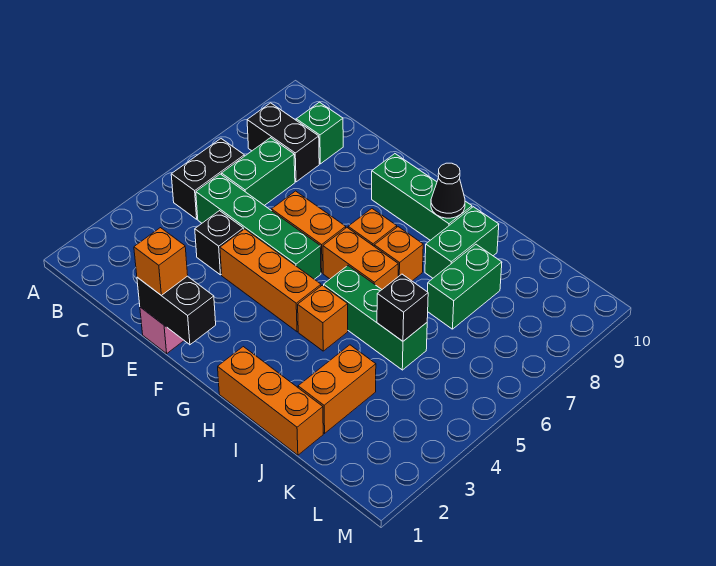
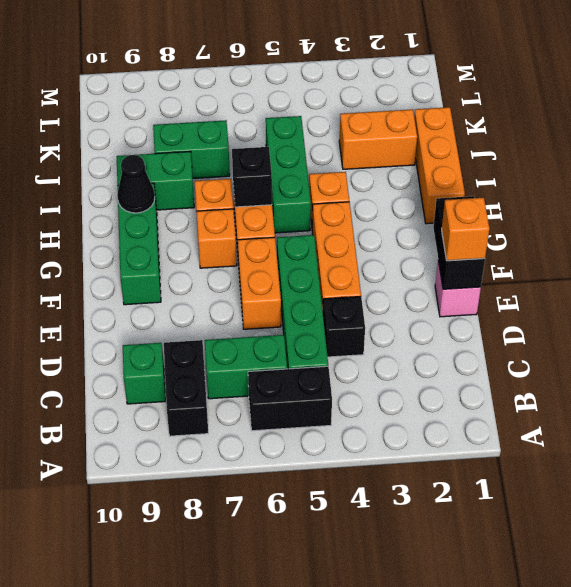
black brick J5 level 2 -> black brick H6 level 2

